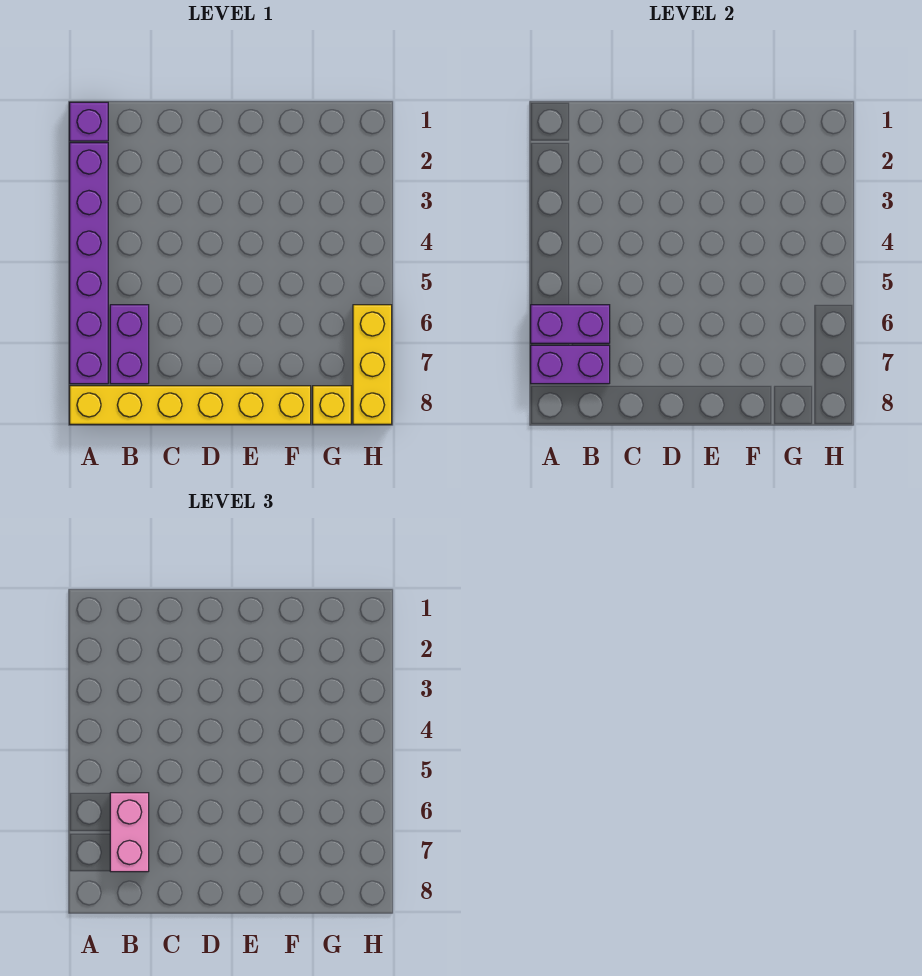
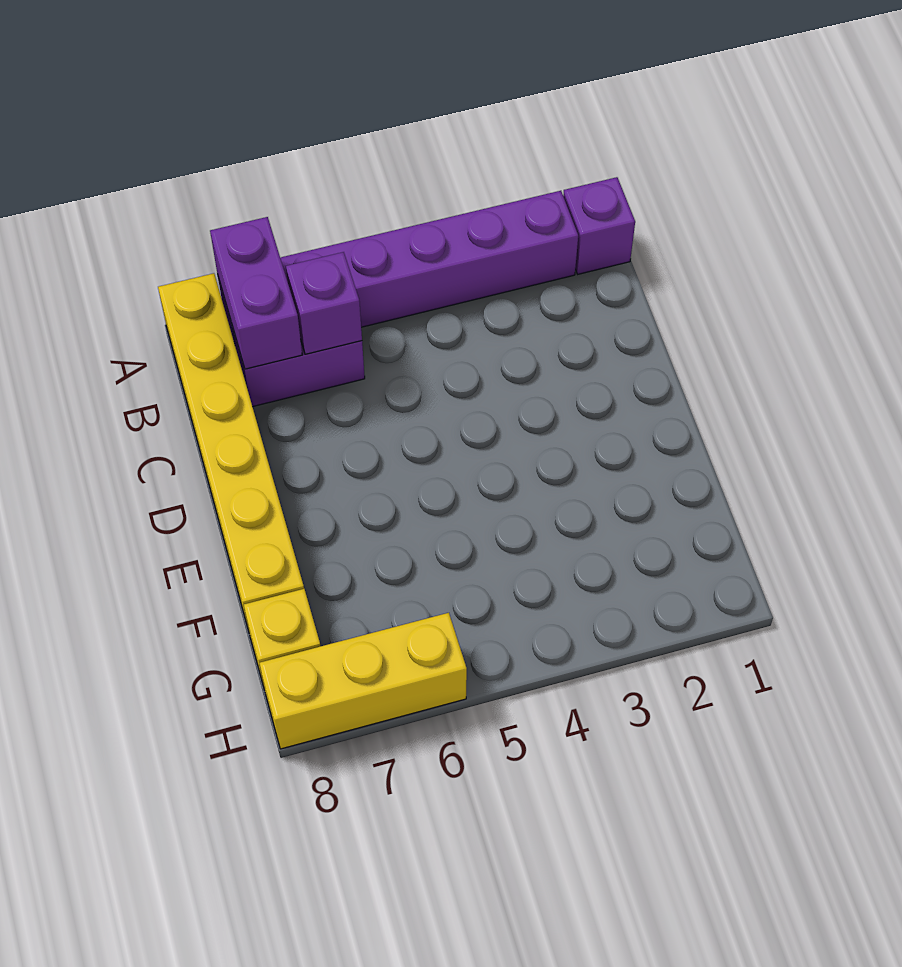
purple brick A6:B6 level 2 -> purple brick B6 level 2
pink brick B6:B7 level 3 -> none

